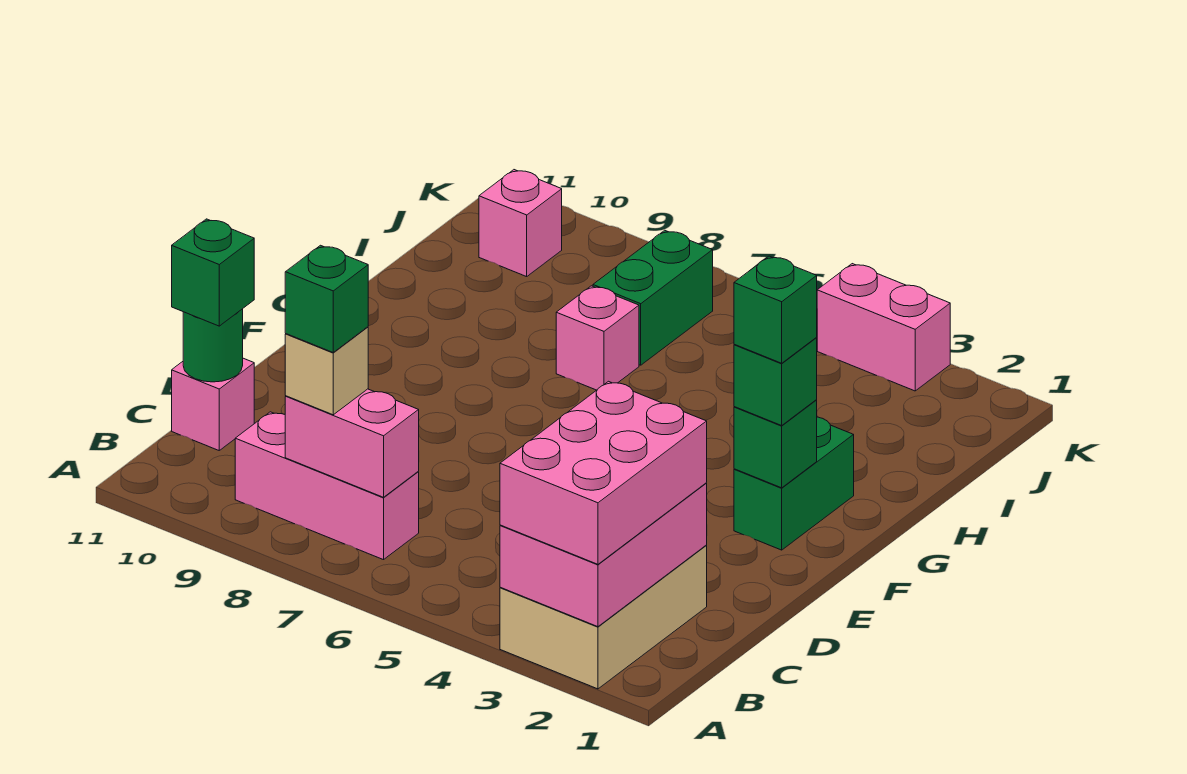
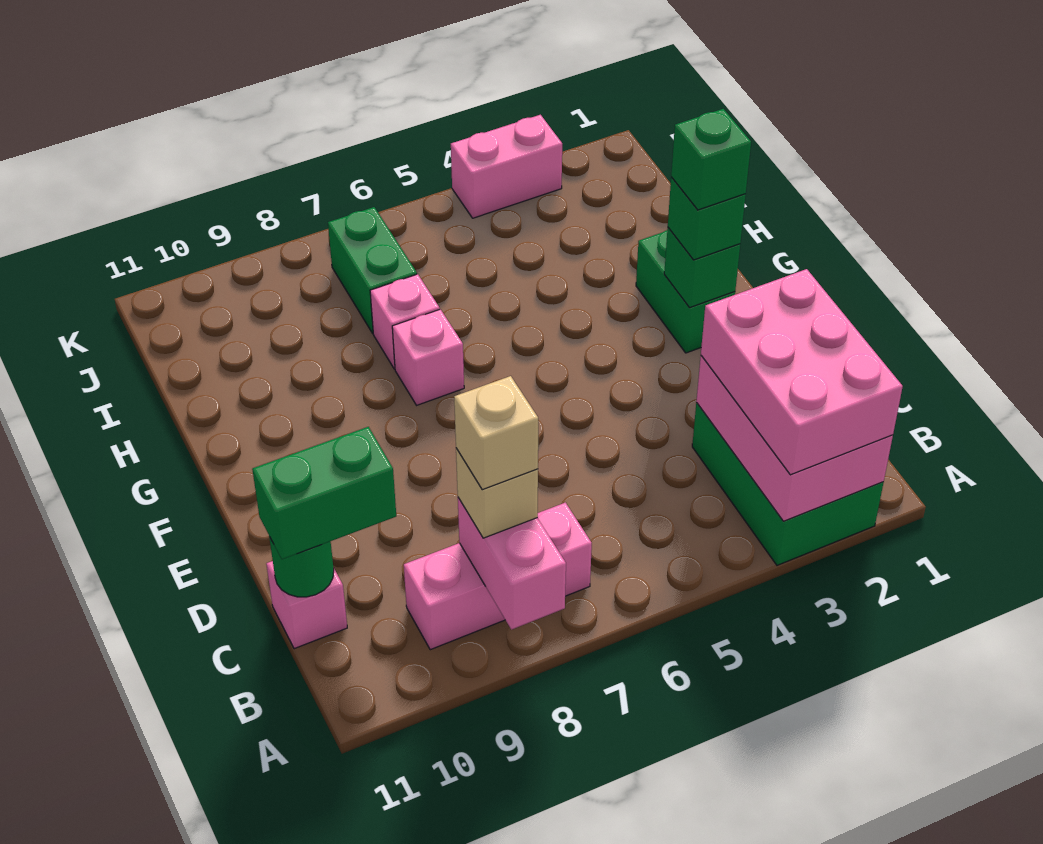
tan brick A2:C3 level 1 -> green brick A2:C3 level 1
pink brick B7:B8 level 2 -> pink brick A8:B8 level 2
green brick B8 level 4 -> tan brick B8 level 4
green brick C11 level 3 -> green brick C10:C11 level 3
pink brick J10 level 1 -> pink brick G7 level 1

